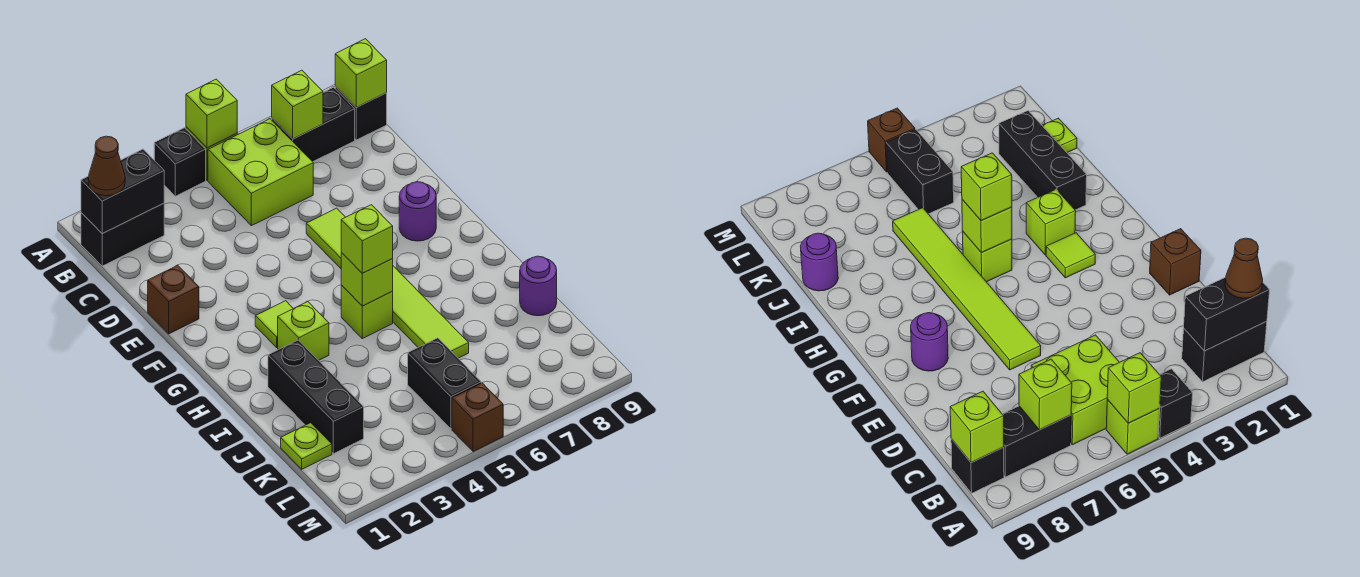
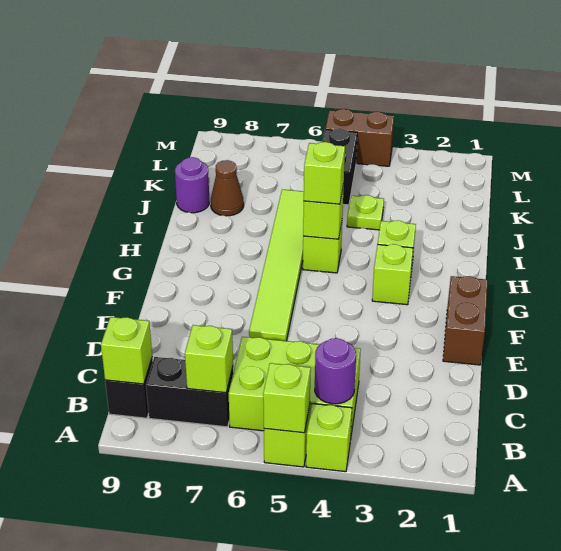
black brick A4 level 1 -> lime brick A4 level 1
black brick B1:B2 level 1 -> none
black brick B1:B2 level 2 -> none
brown cone B1 level 3 -> brown cone J8 level 1
lime brick B5:C6 level 1 -> lime brick B4:C6 level 1
brown brick E1 level 1 -> brown brick E1:F1 level 1
purple round brick F8 level 1 -> purple round brick B4 level 2
lime tile G3 level 1 -> lime brick G3 level 1
black brick I2:K2 level 1 -> none
lime plate K1 level 1 -> lime plate J4 level 1
brown brick M5 level 1 -> brown brick M4:M5 level 1

